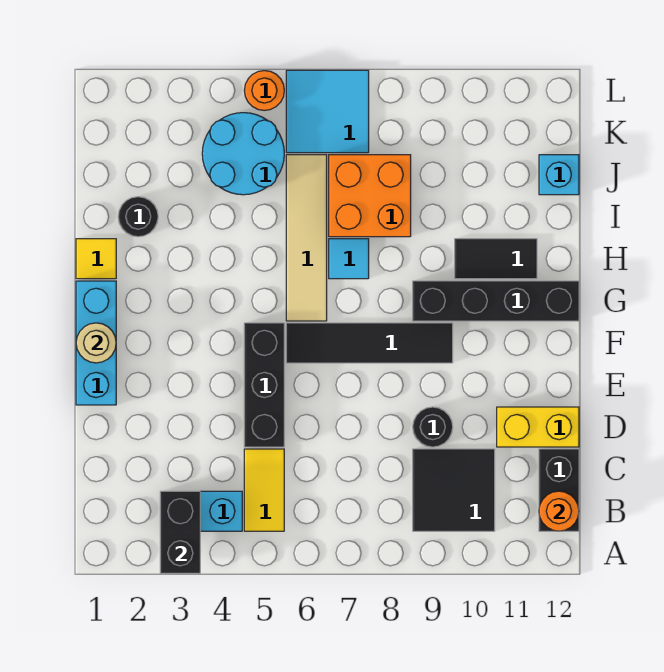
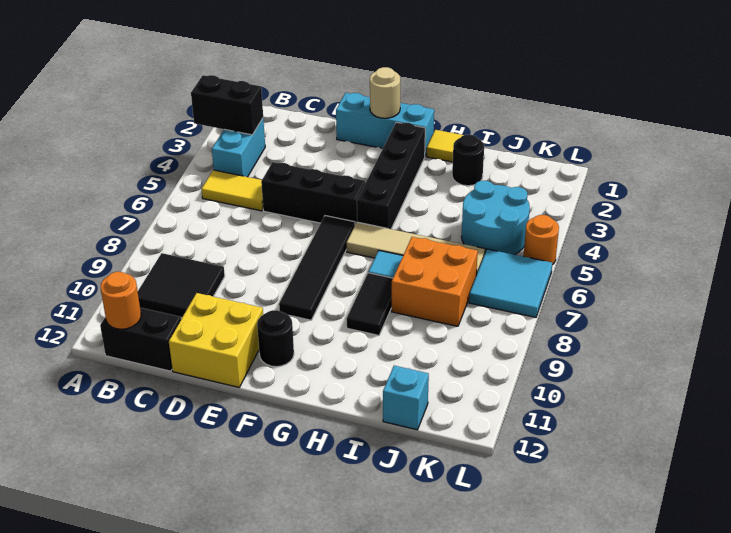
black round brick D9 level 1 -> black round brick F11 level 1
yellow brick D11:D12 level 1 -> yellow brick D11:E12 level 1
black brick G9:G12 level 1 -> black brick G2:G5 level 1
black tile H10:H11 level 1 -> black tile H8:H9 level 1

